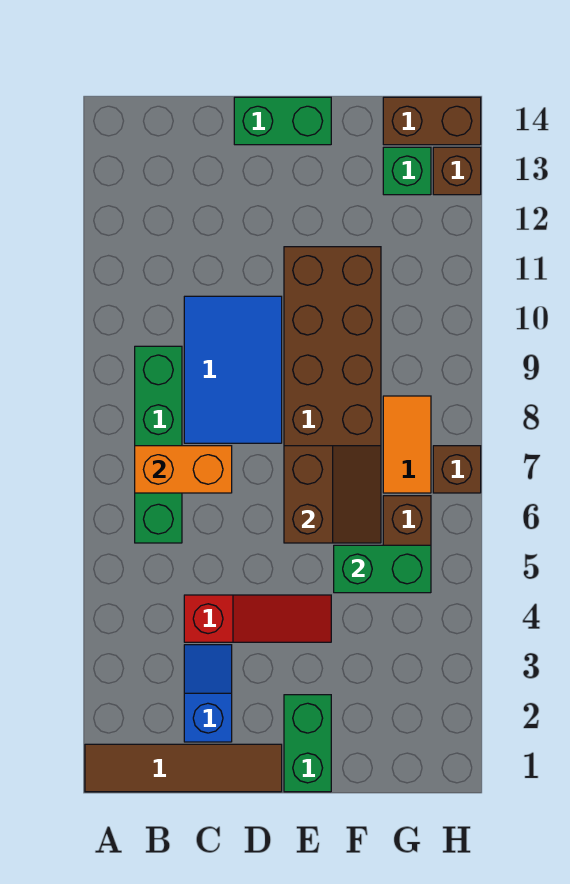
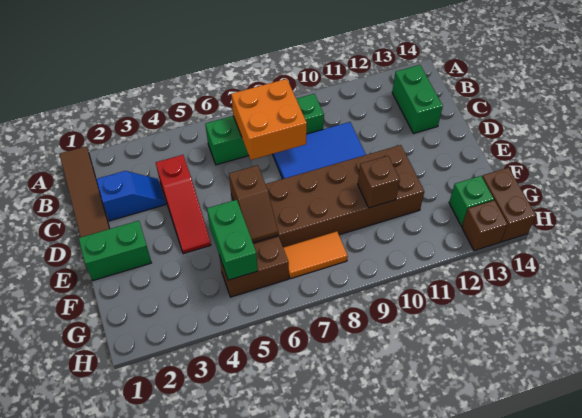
orange brick B7:C7 level 2 -> orange brick B7:C8 level 2
green brick D14:E14 level 1 -> green brick B13:C13 level 1
brown slope E6:F7 level 2 top E -> brown slope E6:F6 level 2 top E
brown brick H7 level 1 -> brown brick F10 level 2

